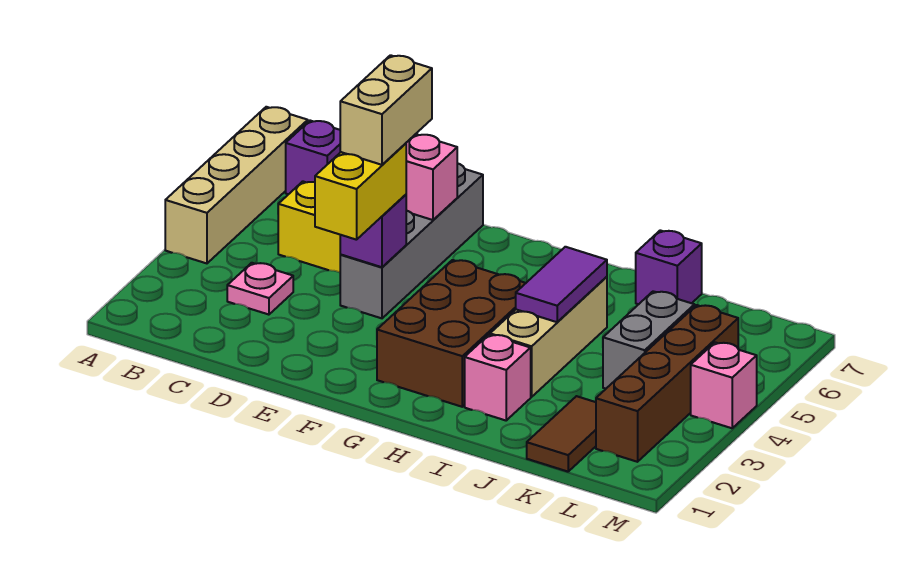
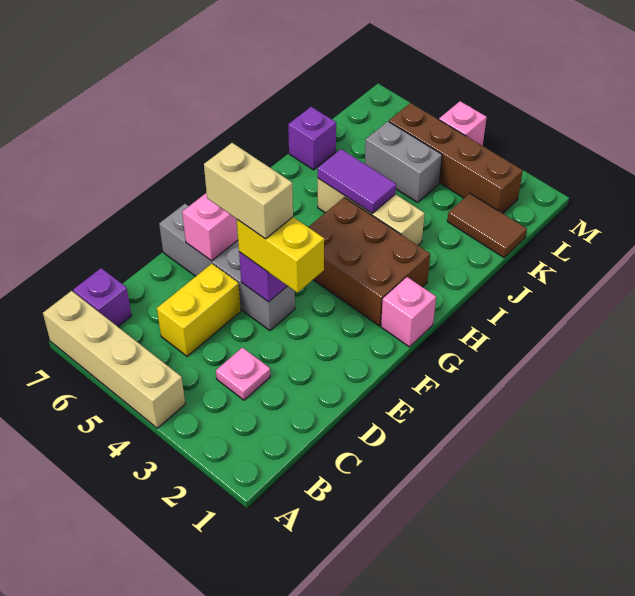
pink brick I2 level 1 -> pink brick G1 level 1

